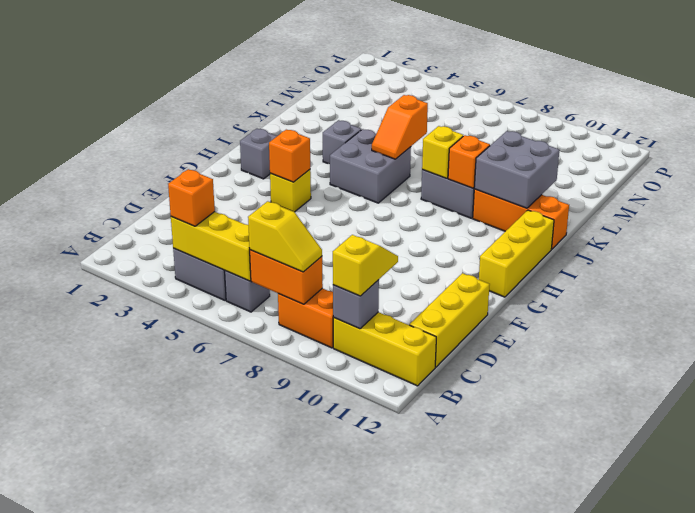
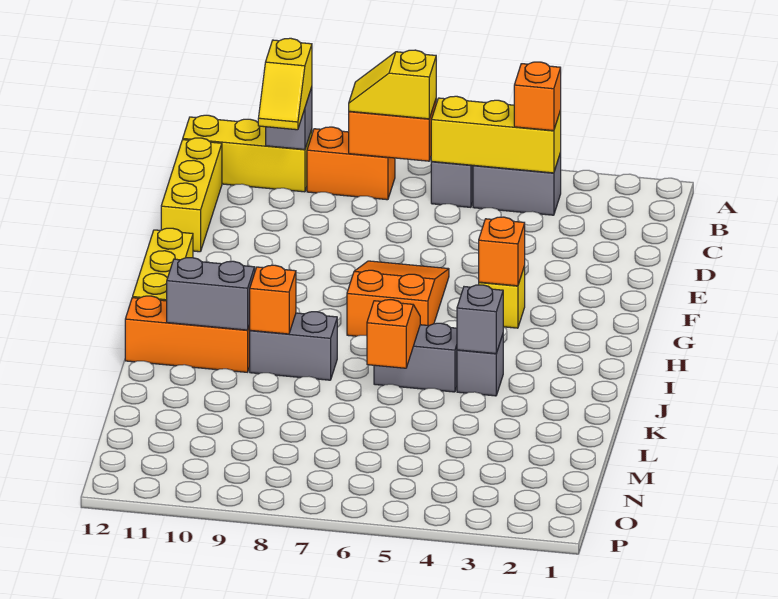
none -> orange slope F6:H7 level 1 top H
grey brick H2 level 1 -> grey brick J4 level 2
grey brick I5:J6 level 1 -> grey brick J5:J6 level 1
yellow brick J8 level 2 -> none
grey brick J10:K11 level 2 -> grey brick J10:J11 level 2

